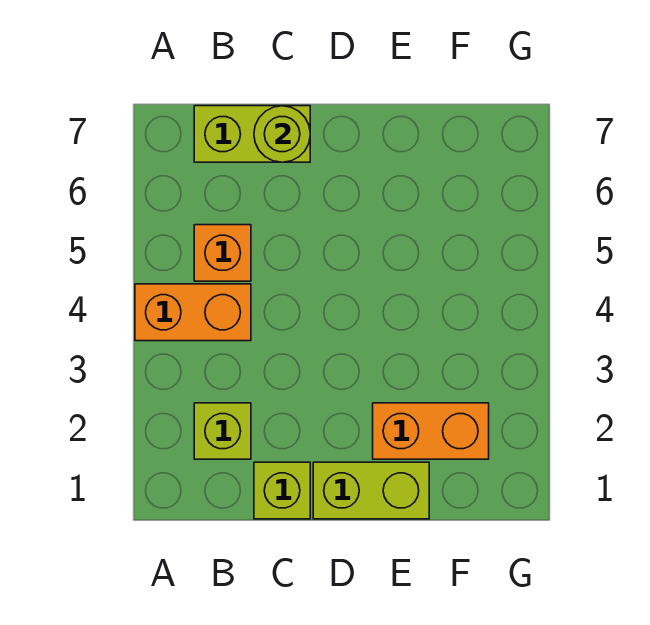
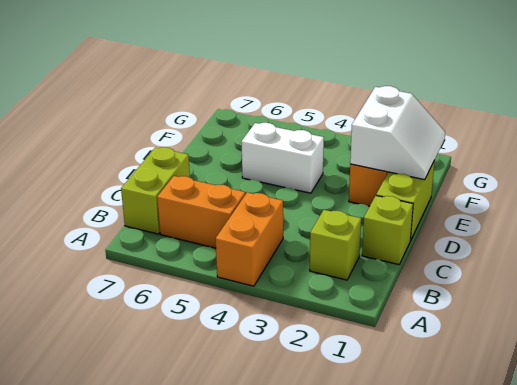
orange brick B5 level 1 -> orange brick B5:B6 level 1
lime round brick C7 level 2 -> none
none -> white slope E1:F2 level 2 top 2
none -> white brick E4:E5 level 1

